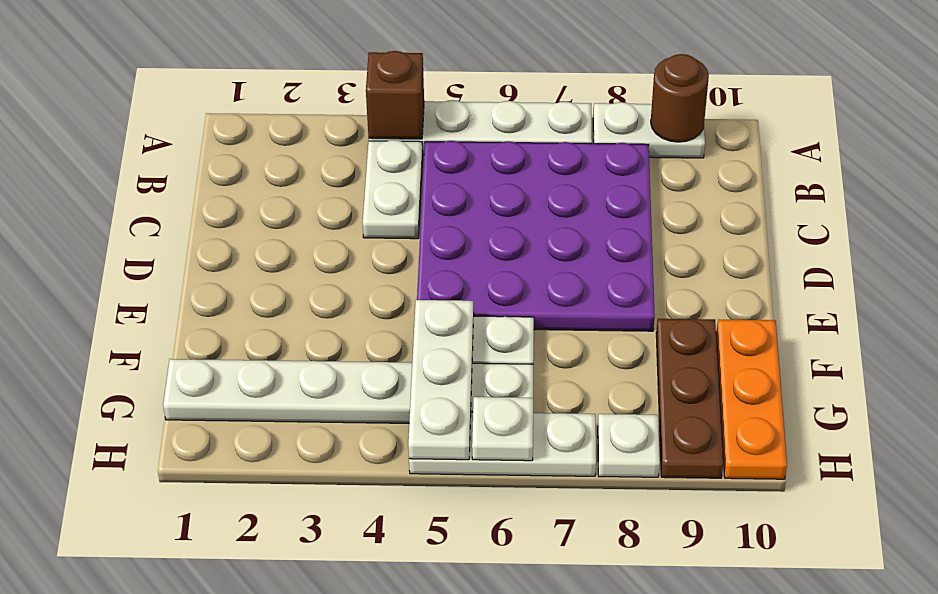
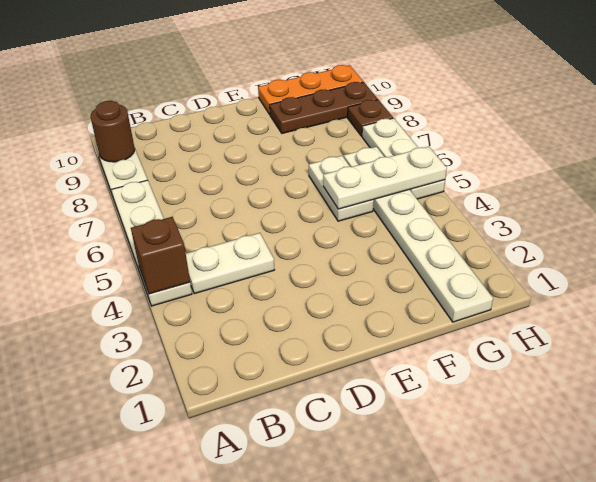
purple plate B5:E8 level 1 -> none
white plate H6 level 2 -> none
white plate H8 level 1 -> brown plate H8 level 1

